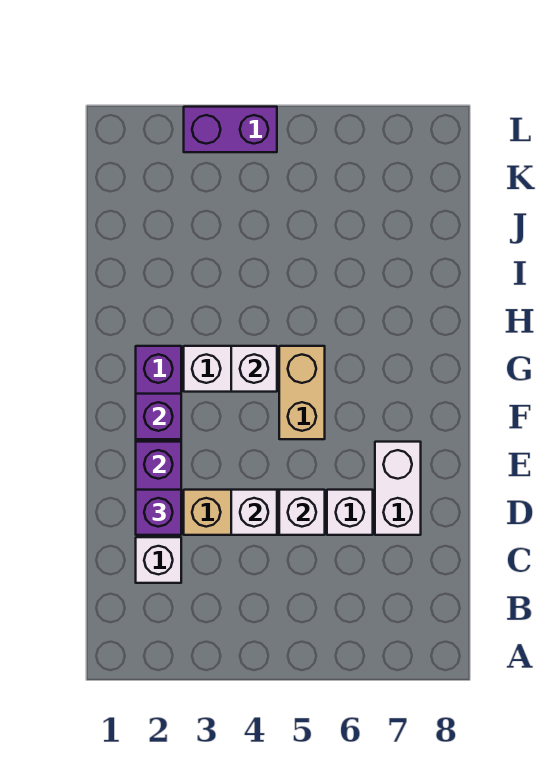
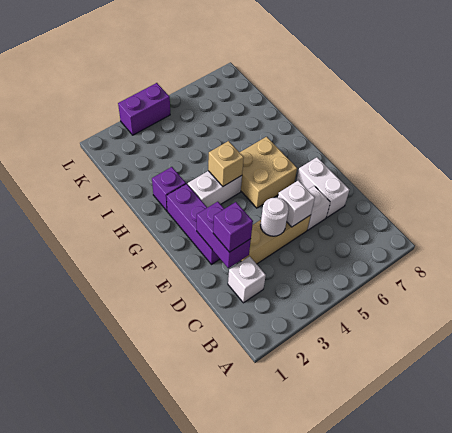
white brick D4 level 2 -> white round brick D4 level 2
purple brick F2 level 2 -> purple brick H2 level 1
tan brick F5:G5 level 1 -> tan brick F5:G6 level 1
white brick G4 level 2 -> tan brick G4 level 2

